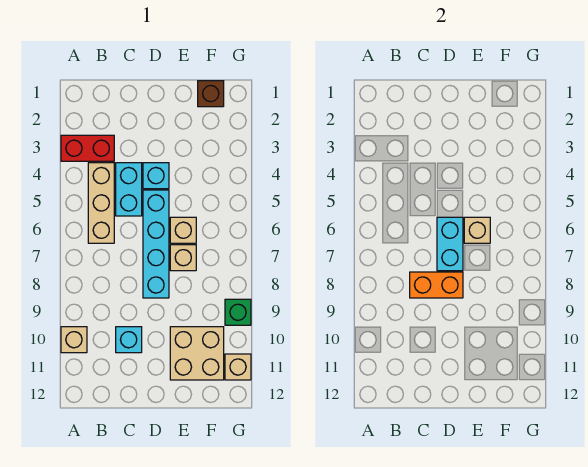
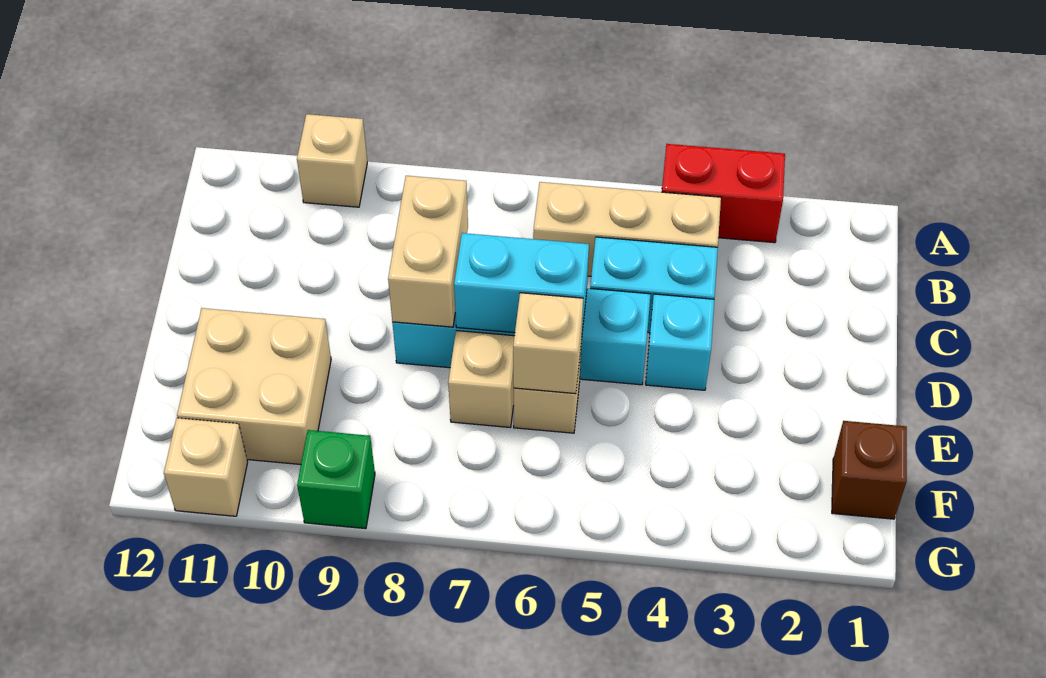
red brick A3:B3 level 1 -> red brick A3:A4 level 1
orange brick C8:D8 level 2 -> tan brick C8:D8 level 2
cyan brick C10 level 1 -> none

